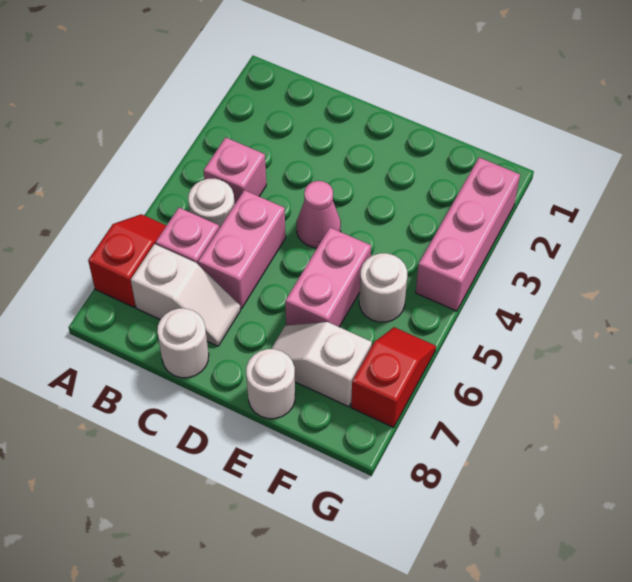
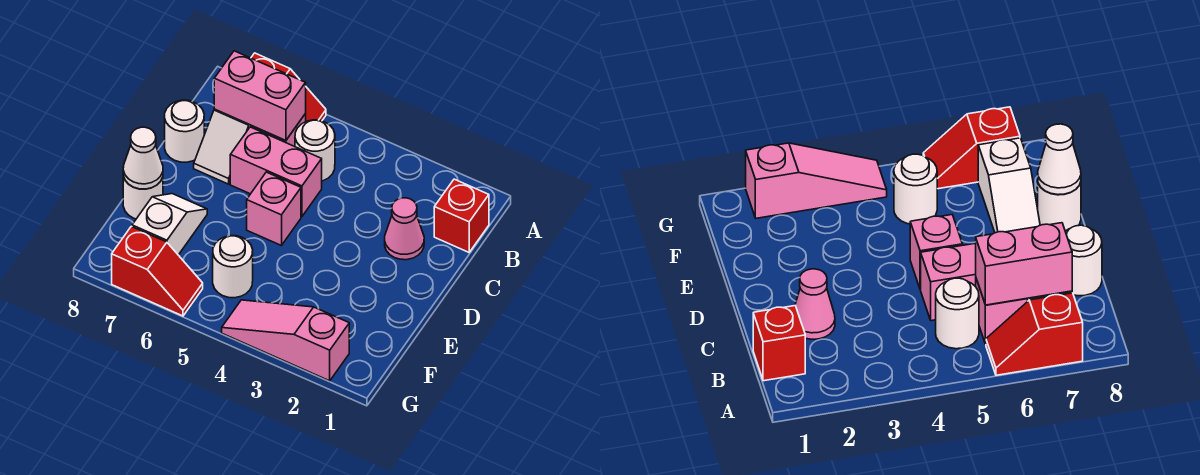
none -> red brick B1 level 1
pink brick B4 level 1 -> pink brick D5 level 1
pink cone D4 level 1 -> pink cone C2 level 1
pink brick E5:E6 level 1 -> pink brick B6:B7 level 2
none -> white cone E8 level 2
pink brick G2:G4 level 1 -> pink slope G2:G4 level 1 top 2

